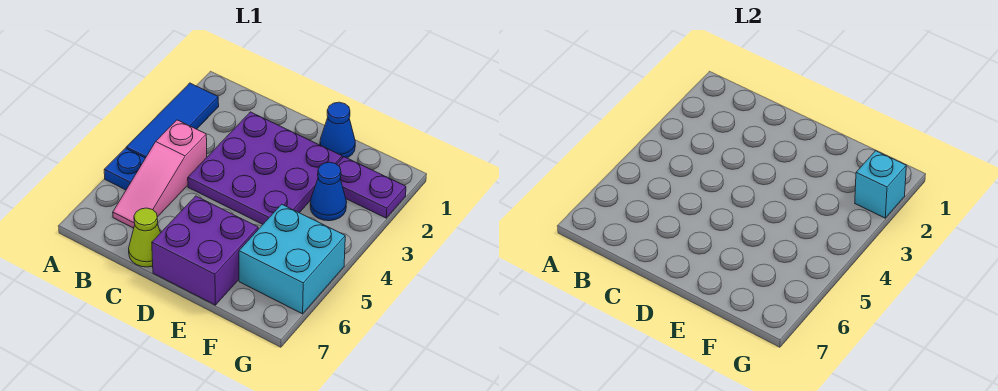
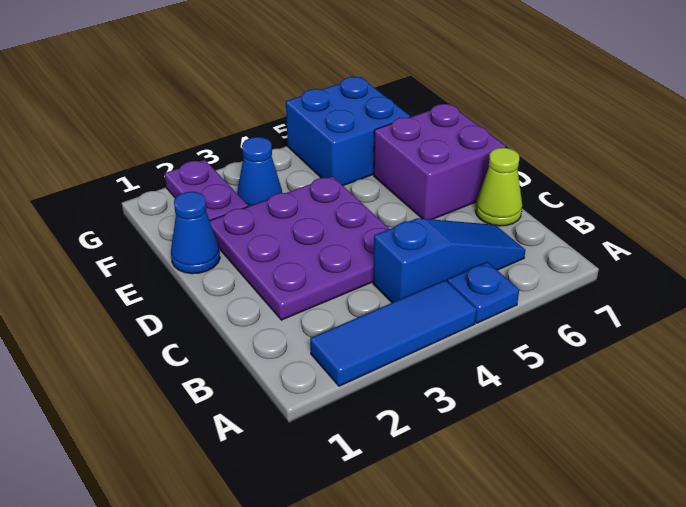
pink slope B4:B6 level 1 top 4 -> blue slope B4:B6 level 1 top 4
cyan brick F5:G6 level 1 -> blue brick F5:G6 level 1
cyan brick G2 level 2 -> none

